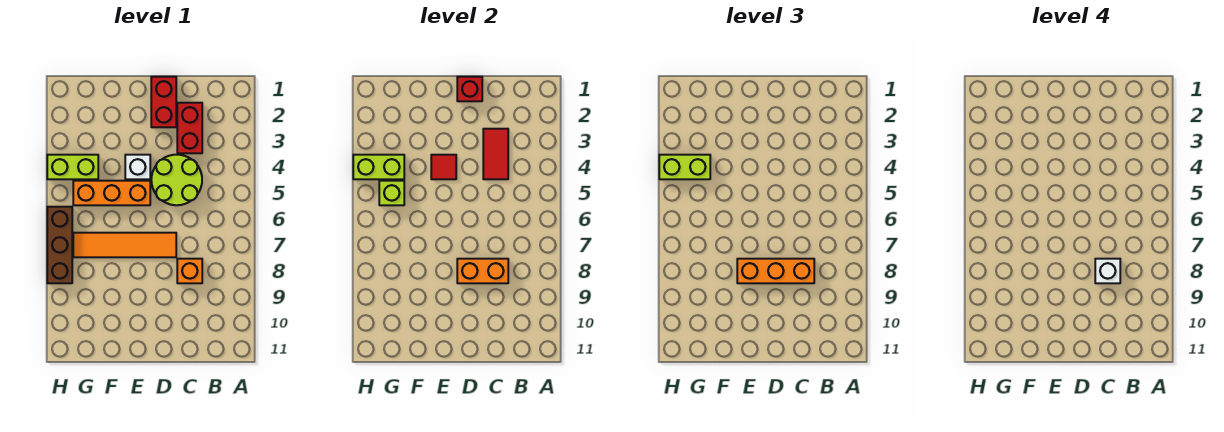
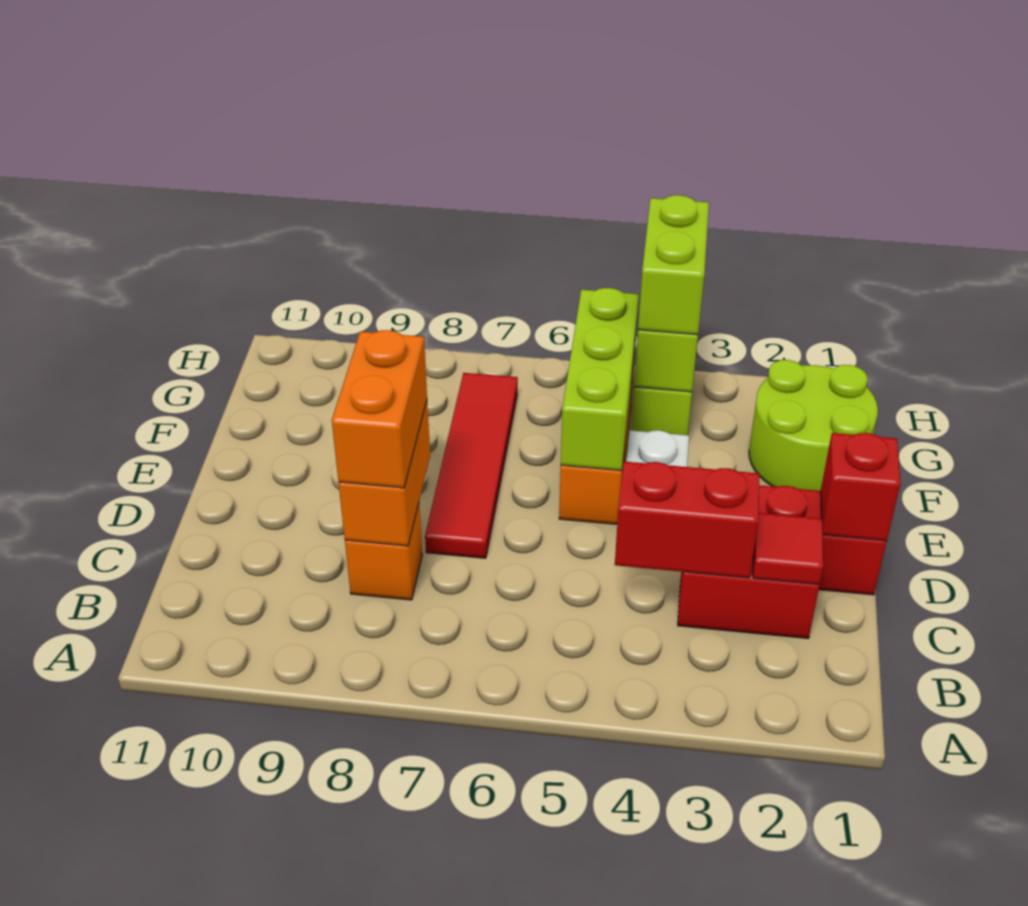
red tile C3:C4 level 2 -> red brick C3:C4 level 2
lime round brick C4:D5 level 1 -> lime round brick F1:G2 level 1
orange brick C8:E8 level 3 -> orange brick C8:D8 level 3
white brick C8 level 4 -> none
orange tile D7:G7 level 1 -> red tile D7:G7 level 1
red tile E4 level 2 -> red tile C2 level 2
lime brick G5 level 2 -> lime brick E5:G5 level 2
brown brick H6:H8 level 1 -> none

